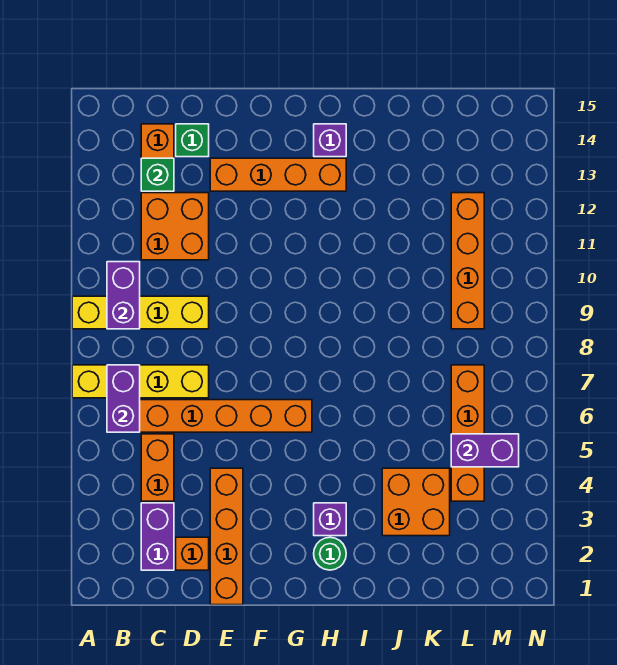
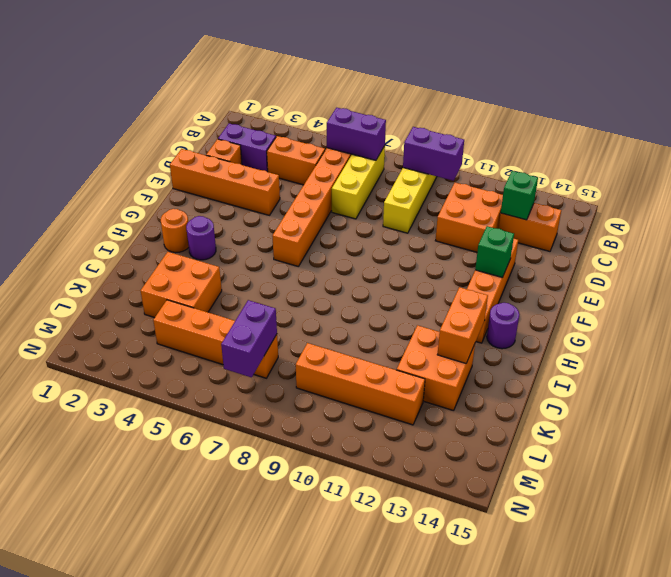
yellow brick A7:D7 level 1 -> yellow brick B7:D7 level 1
green brick D14 level 1 -> green brick F13 level 2
green round brick H2 level 1 -> orange round brick H2 level 1
purple brick H3 level 1 -> purple round brick H3 level 1
purple brick H14 level 1 -> purple round brick H14 level 1
none -> orange brick I13:J13 level 2
none -> orange brick J12:K13 level 1
purple brick L5:M5 level 2 -> purple brick L7:M7 level 2

